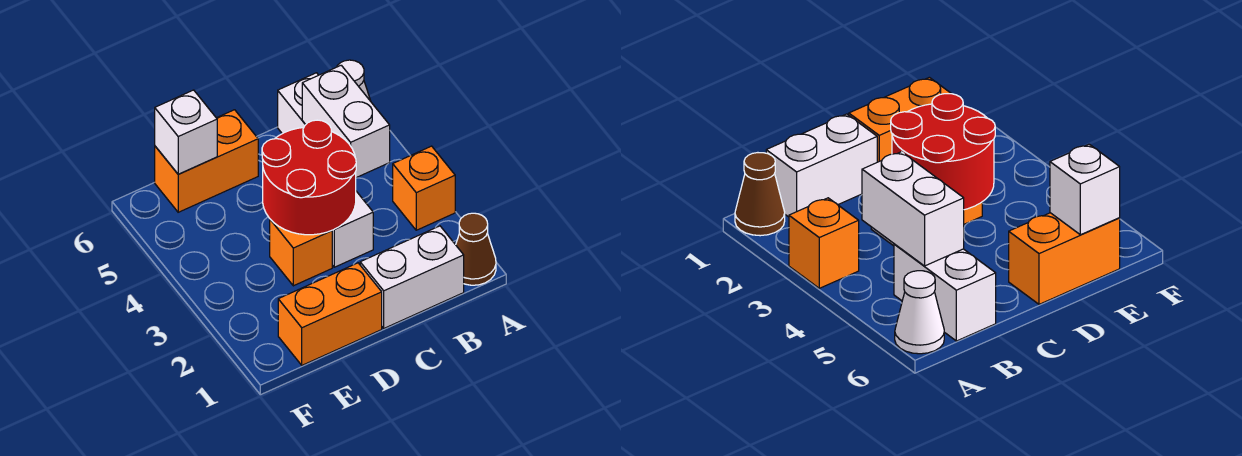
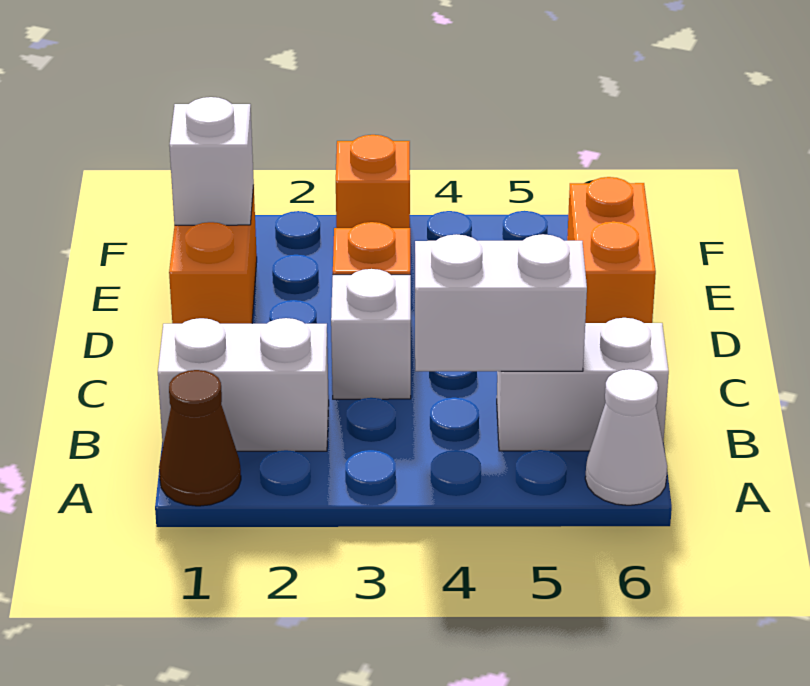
orange brick A3 level 1 -> orange brick F3 level 1
white brick B1:C1 level 1 -> white brick B1:B2 level 1
red round brick C3:D4 level 2 -> none
white brick E6 level 2 -> white brick E1 level 2

